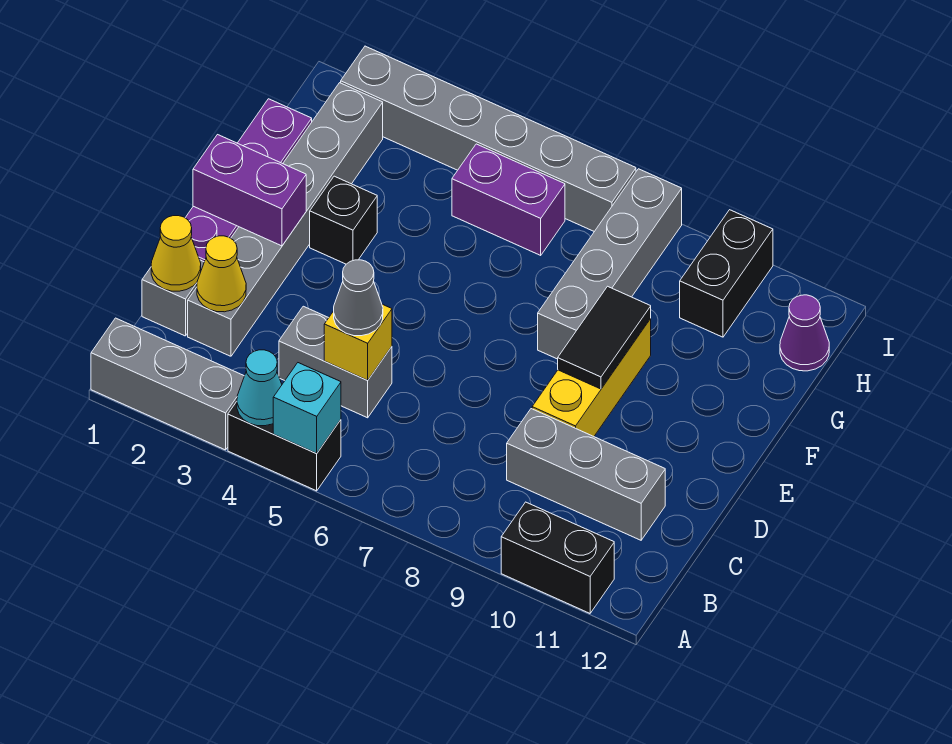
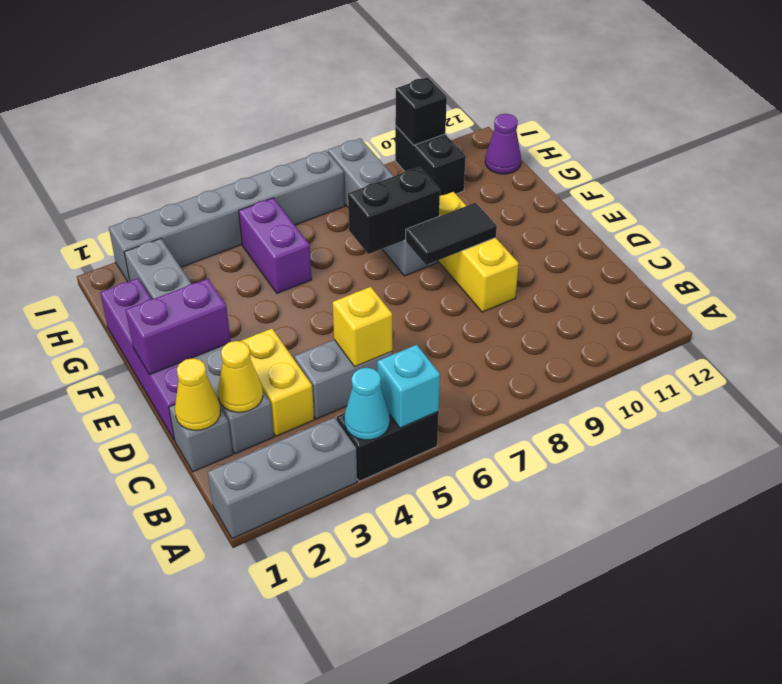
black brick A10:A11 level 1 -> black brick F7:F8 level 2
none -> yellow brick C3:D3 level 1
grey cone C5 level 3 -> none
grey brick C9:C11 level 1 -> none
black tile E9:F9 level 2 -> black tile E8:E9 level 2
black brick F3 level 1 -> black brick I10 level 2
purple brick H5:H6 level 1 -> purple brick G5:H5 level 1

